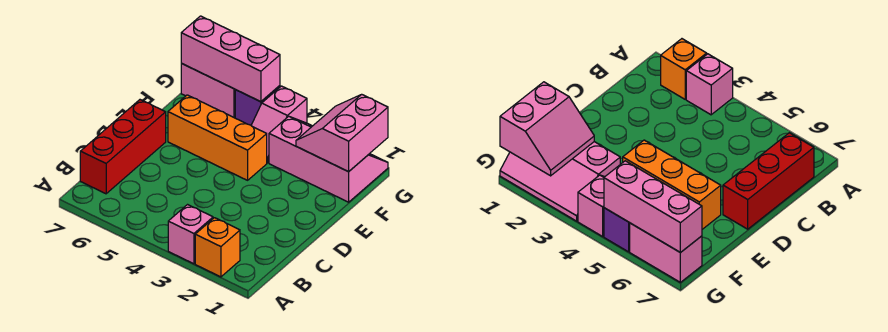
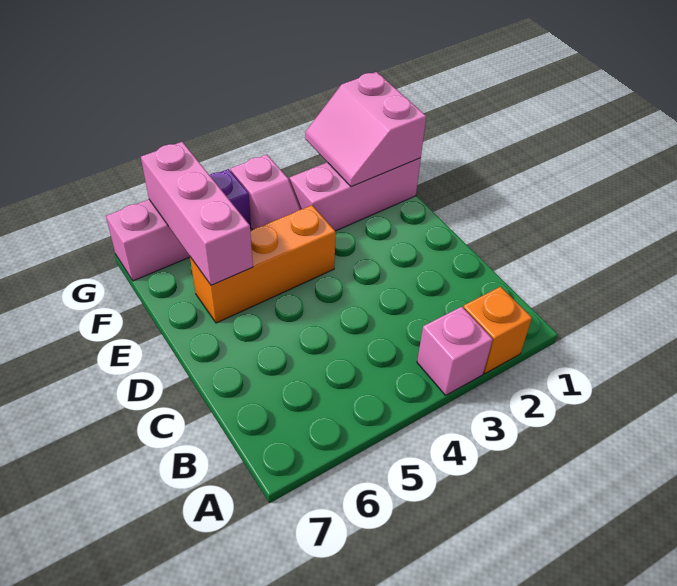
red brick B7:D7 level 1 -> none
pink brick G5:G7 level 2 -> pink brick E6:G6 level 2

